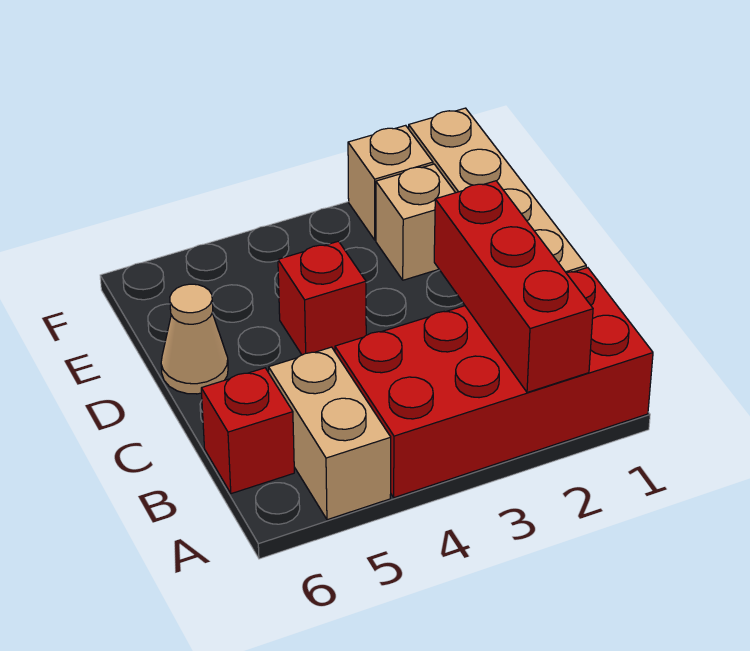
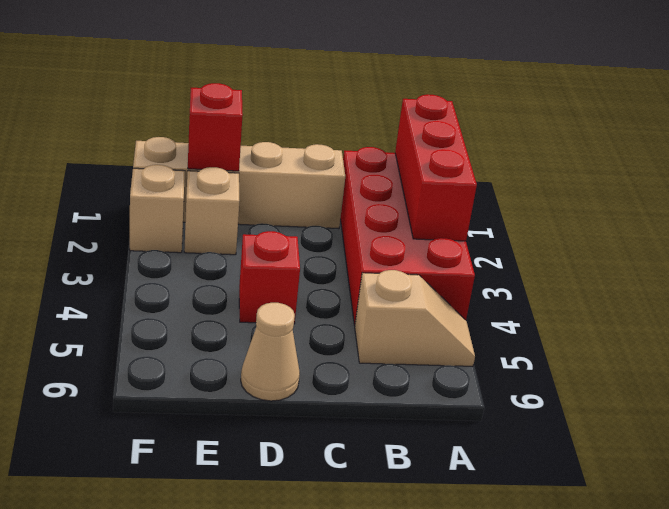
red brick A2:C2 level 2 -> red brick A1:A3 level 2
tan brick A5:B5 level 1 -> tan slope A5:B5 level 1 top B
red brick B6 level 1 -> red brick E1 level 2

